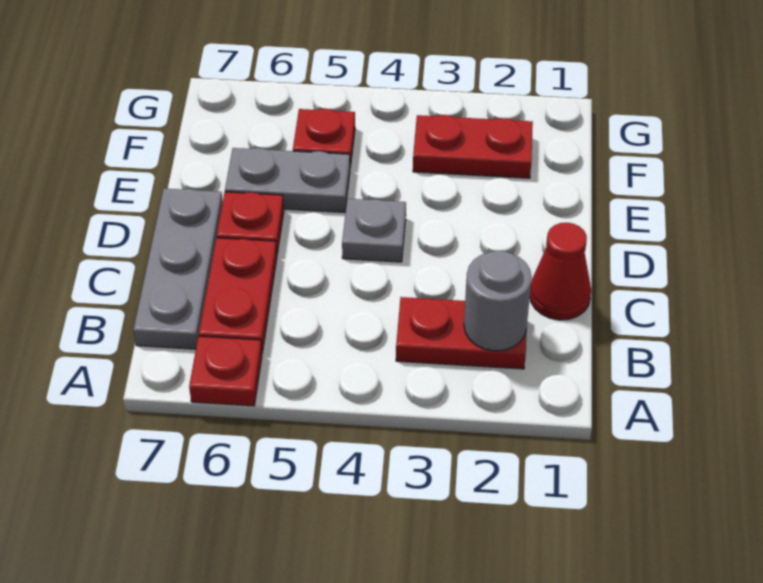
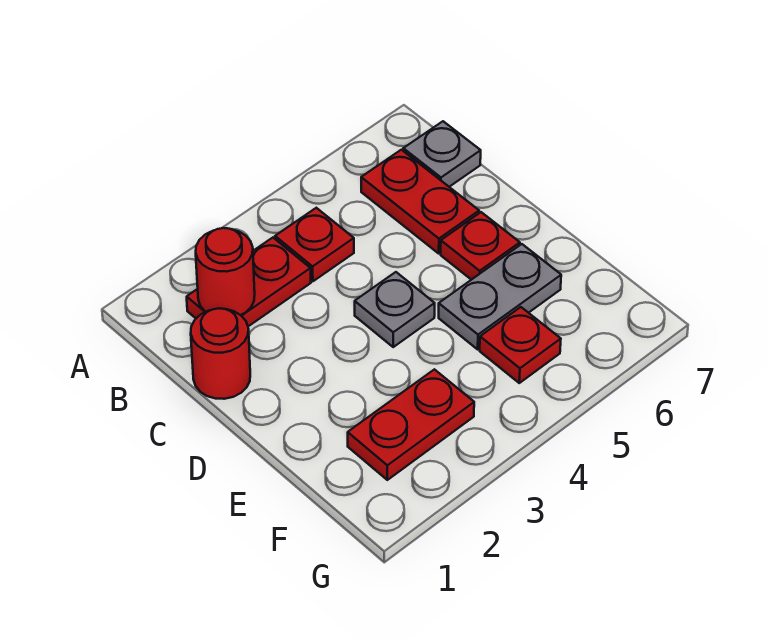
red plate A6 level 1 -> red plate B4 level 1
grey round brick B2 level 2 -> red round brick B2 level 2
grey plate B7:D7 level 1 -> grey plate B7 level 1
red cone C1 level 1 -> red round brick C1 level 1

